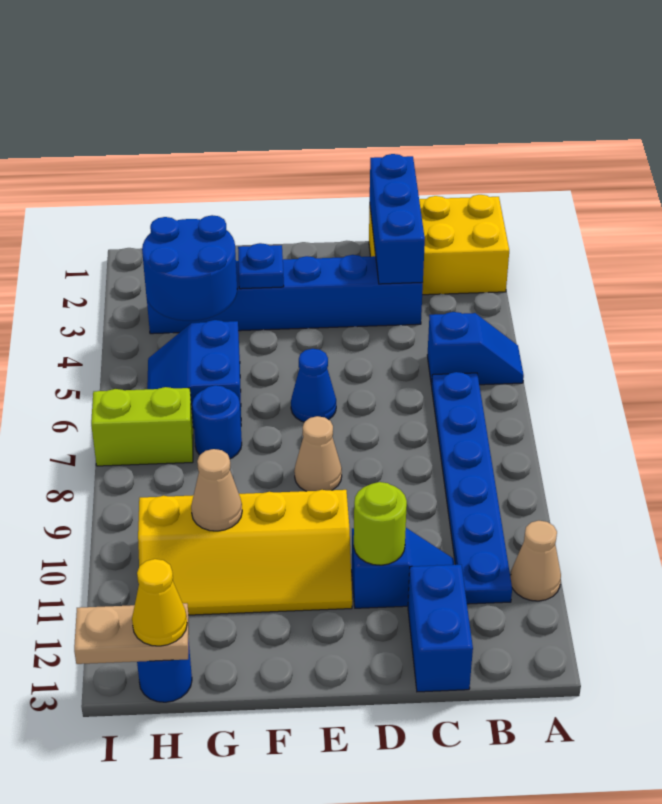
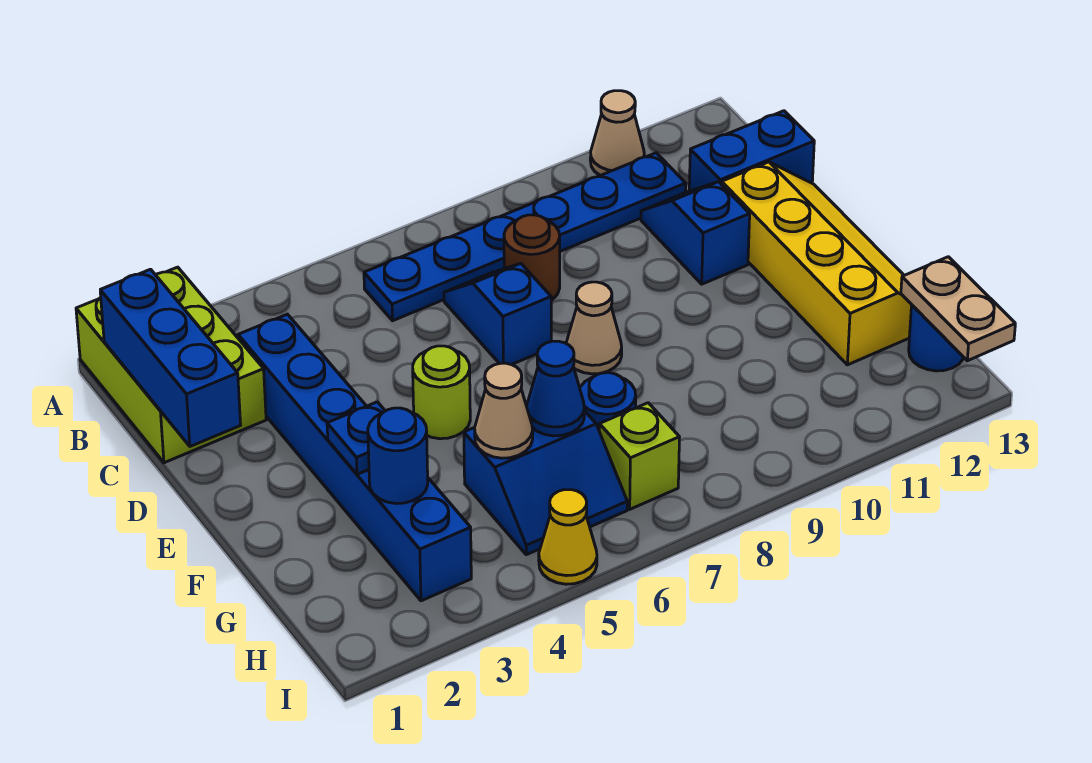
yellow brick A1:C2 level 1 -> lime brick A1:C2 level 1
blue slope A5:B5 level 1 top B -> blue slope C7:D7 level 1 top D
blue brick C1:C3 level 2 -> blue brick B1:D1 level 2
none -> brown round brick C8 level 1
lime round brick D11 level 2 -> lime round brick E5 level 1
blue cone E6 level 1 -> blue cone G6 level 2
yellow slope E10:H11 level 1 top 10 -> yellow slope D12:G13 level 1 top 12
blue round brick G3:H4 level 2 -> blue round brick G3 level 2
tan cone G10 level 2 -> tan cone G5 level 2
lime brick H7:I7 level 1 -> lime brick H7 level 1
yellow cone H13 level 3 -> yellow cone I5 level 1

